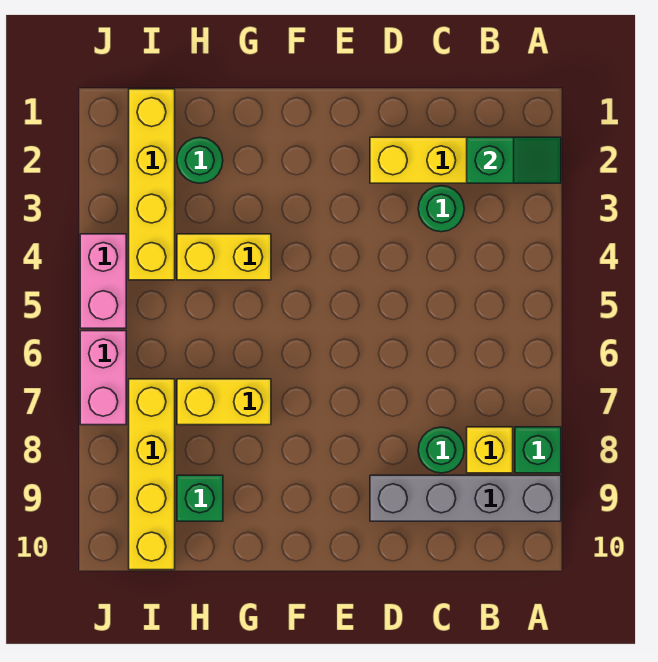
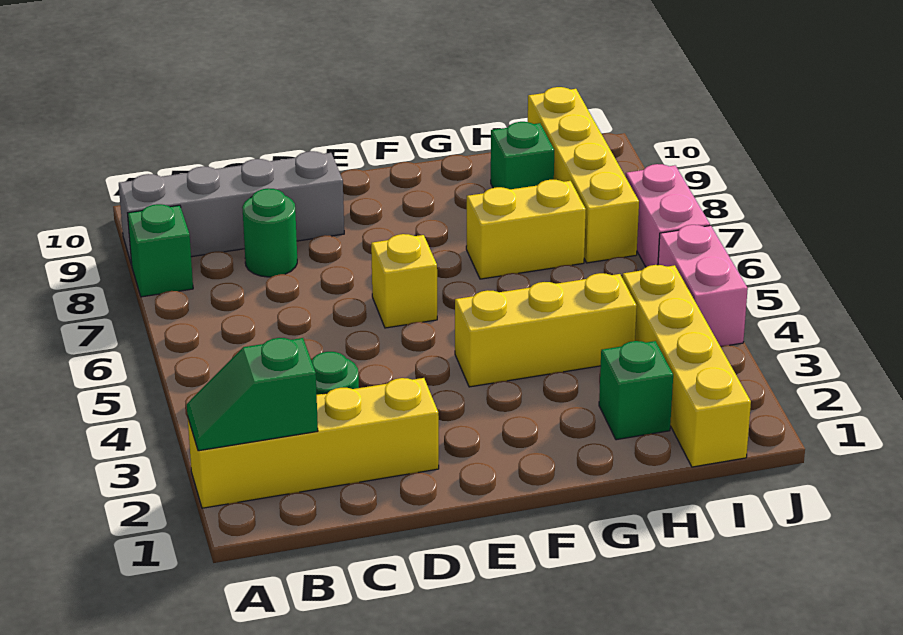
yellow brick B8 level 1 -> yellow brick E6 level 1
yellow brick G4:H4 level 1 -> yellow brick F4:H4 level 1
green round brick H2 level 1 -> green brick H2 level 1

